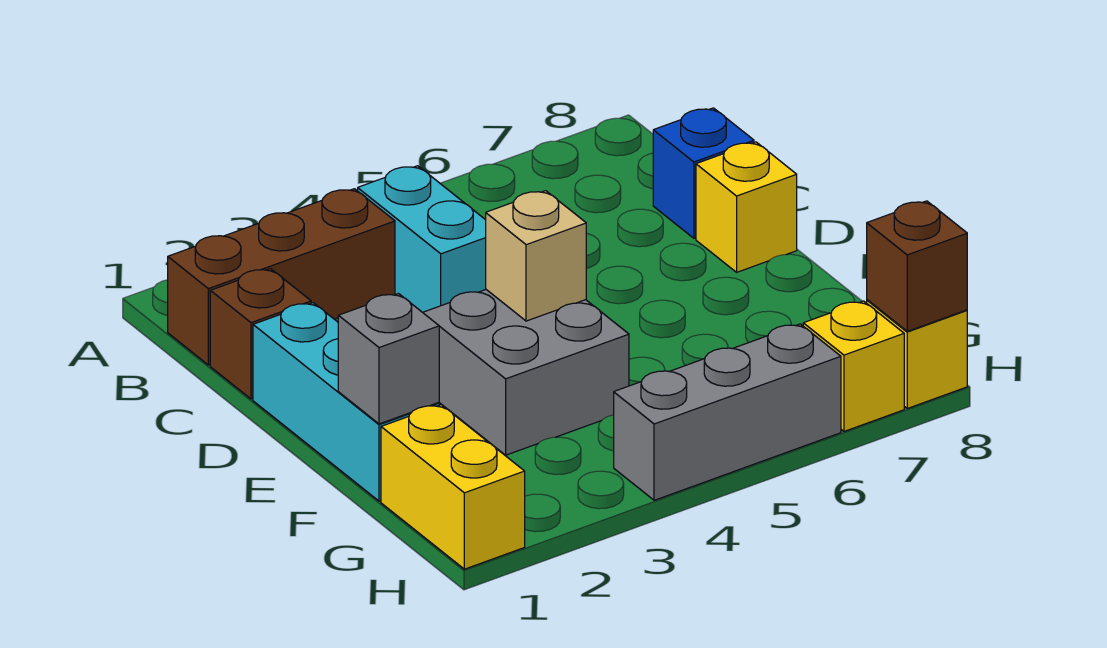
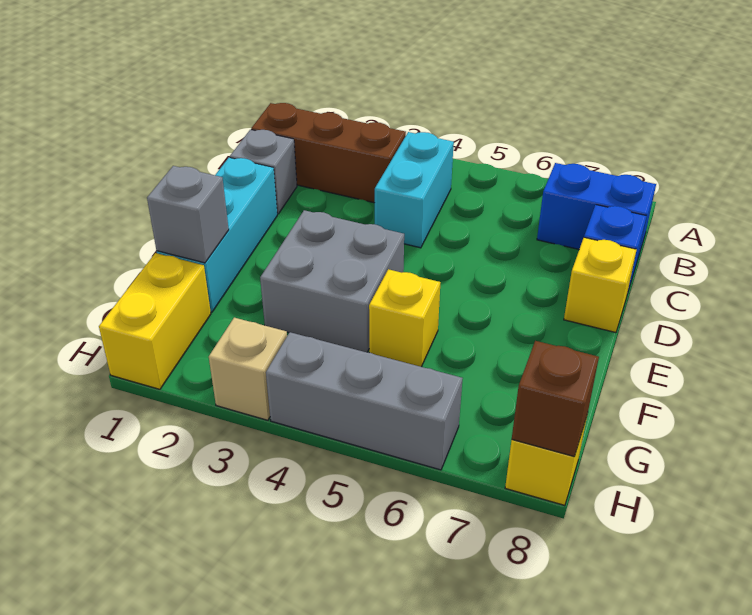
none -> blue brick B7:B8 level 1
brown brick C1 level 1 -> grey brick C1 level 1
tan brick E4 level 2 -> tan brick H3 level 1
yellow brick H7 level 1 -> yellow brick F5 level 1

